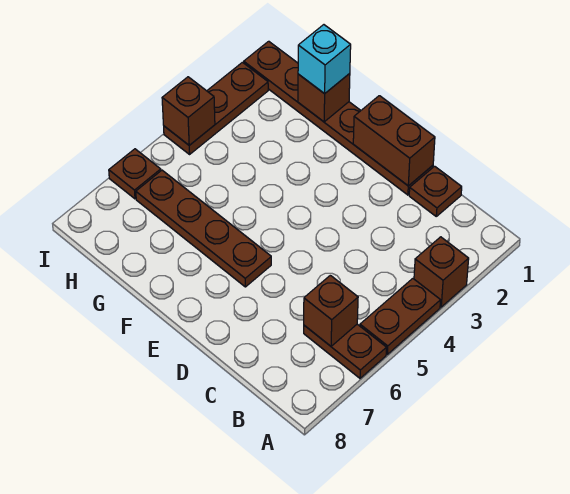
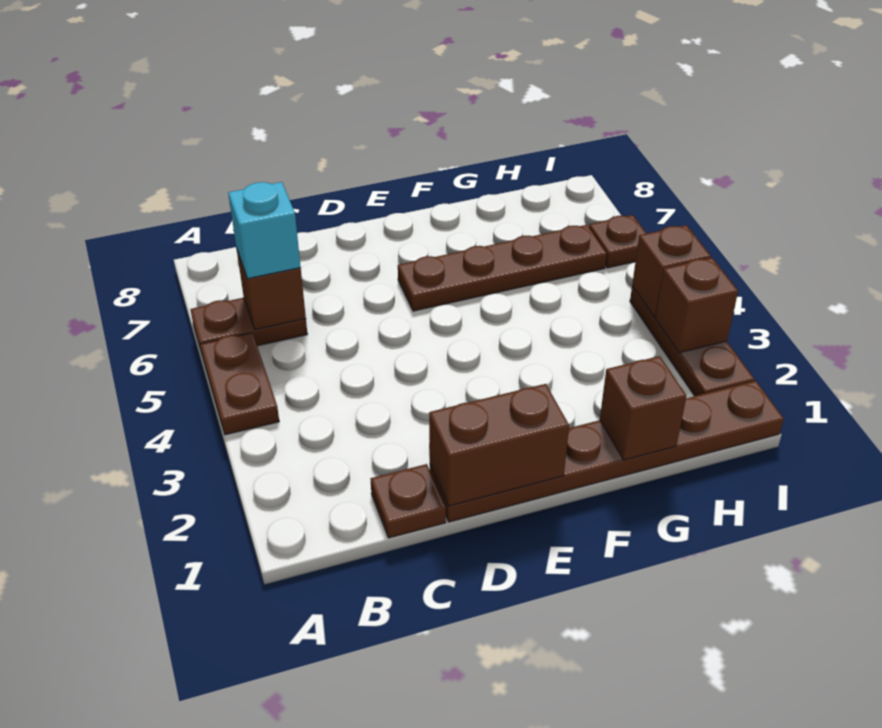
brown brick A3 level 1 -> brown brick I3 level 2
cyan brick G1 level 3 -> cyan brick B6 level 3

